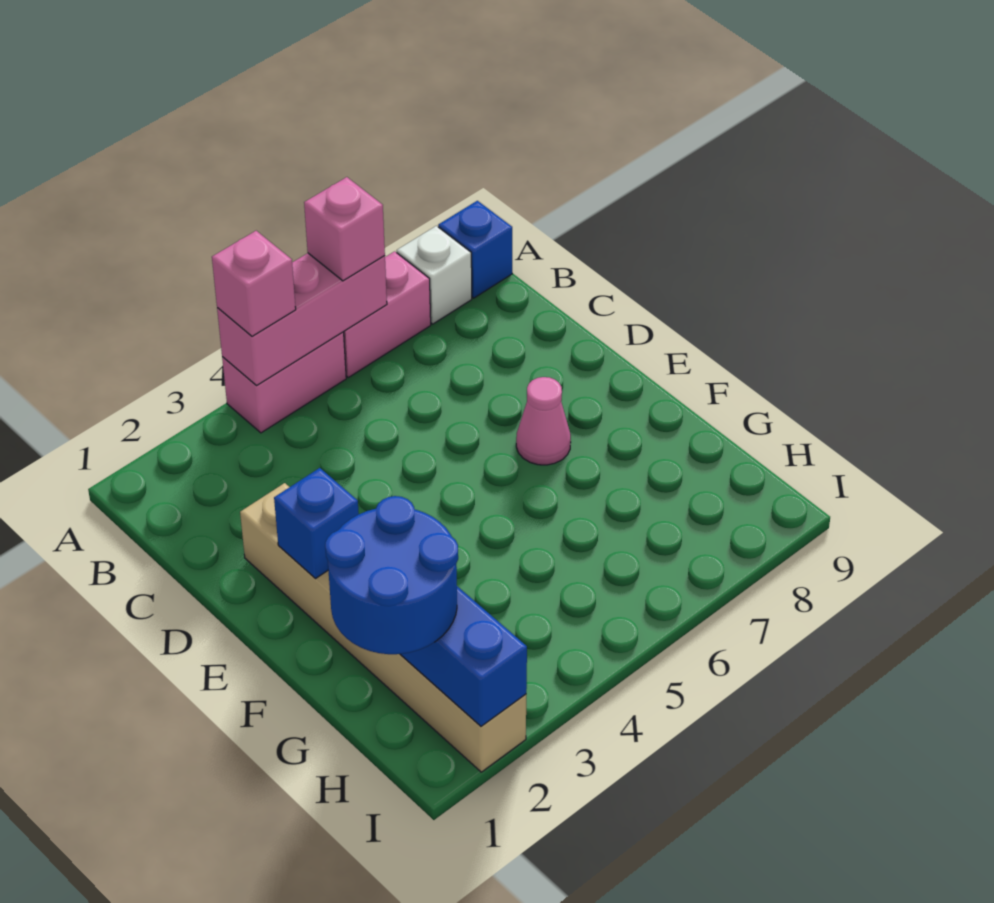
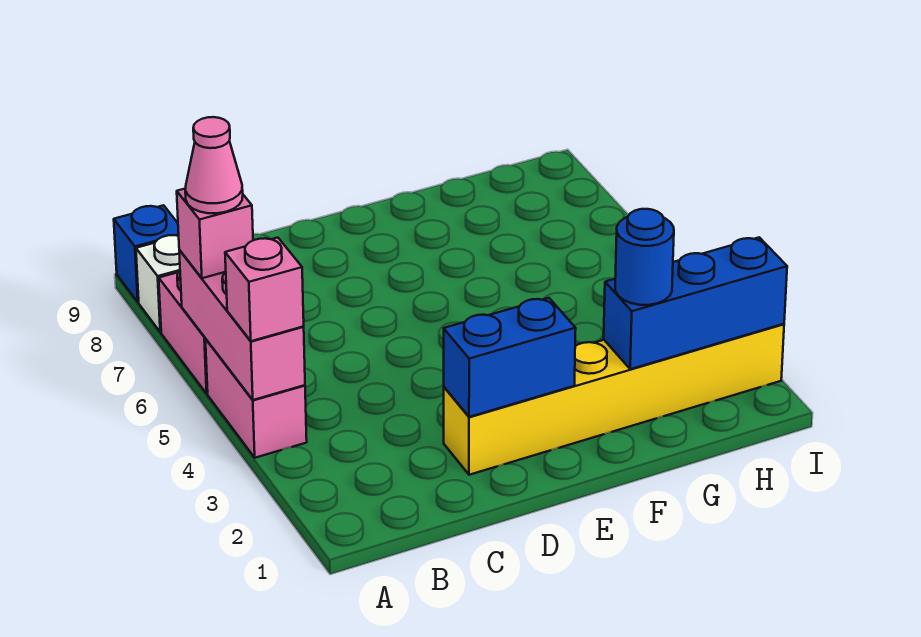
tan brick D2:I2 level 1 -> yellow brick D2:I2 level 1
blue brick E2 level 2 -> blue brick D2:E2 level 2
pink cone E7 level 1 -> pink cone A6 level 4
blue round brick G1:H2 level 3 -> blue round brick G2 level 3

